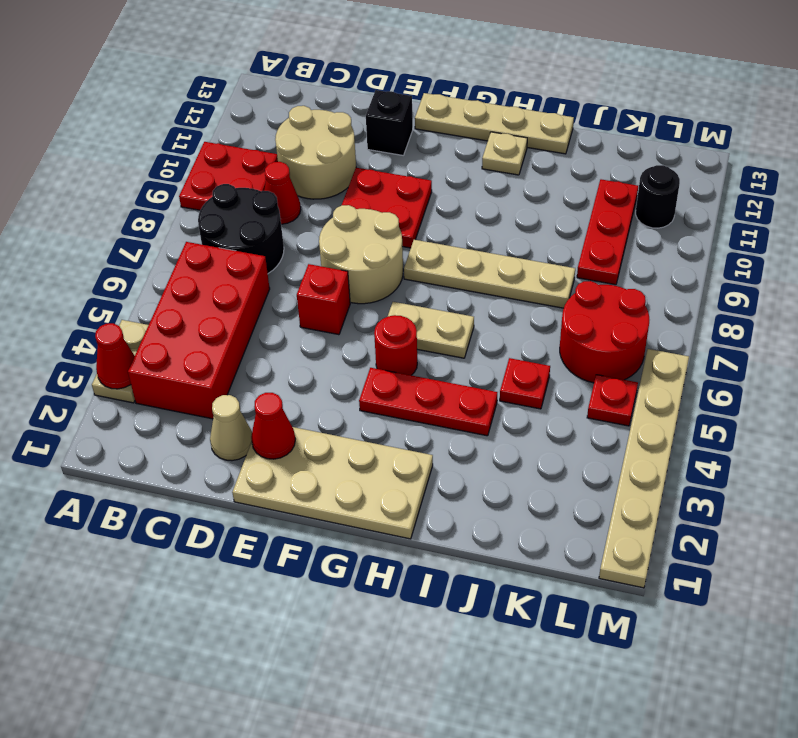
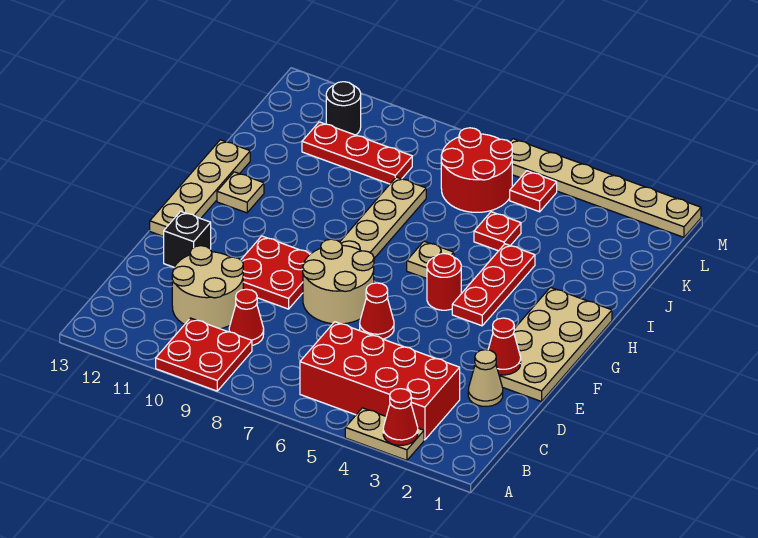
black round brick B7:C8 level 1 -> none
red brick E6 level 1 -> red cone E6 level 1
tan plate G6:H6 level 1 -> tan plate H6 level 1

